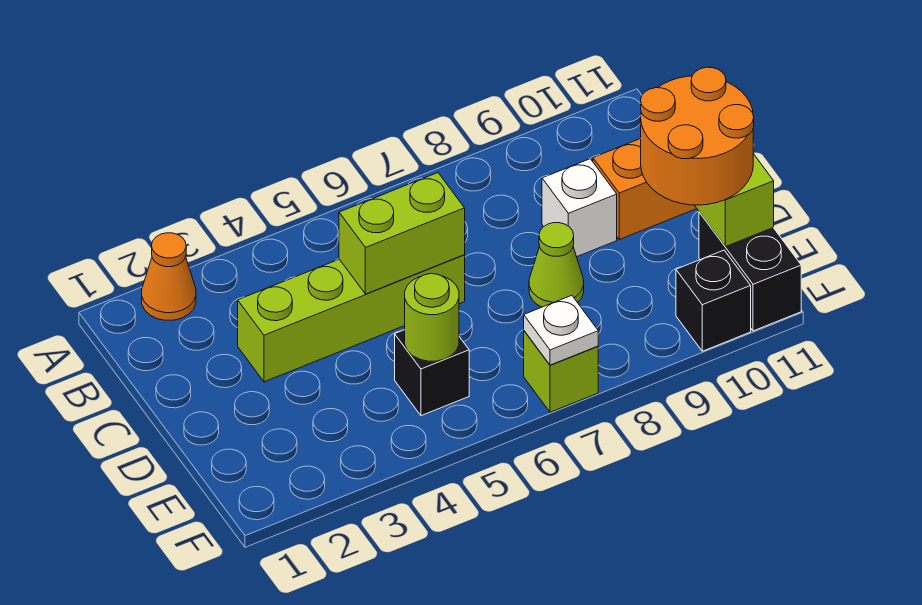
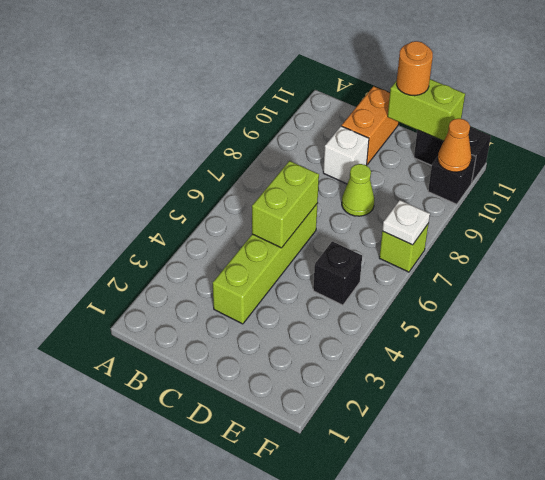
orange cone A2 level 1 -> orange cone F10 level 2
orange round brick D10:E11 level 3 -> orange round brick D11 level 3
lime round brick E5 level 2 -> none

